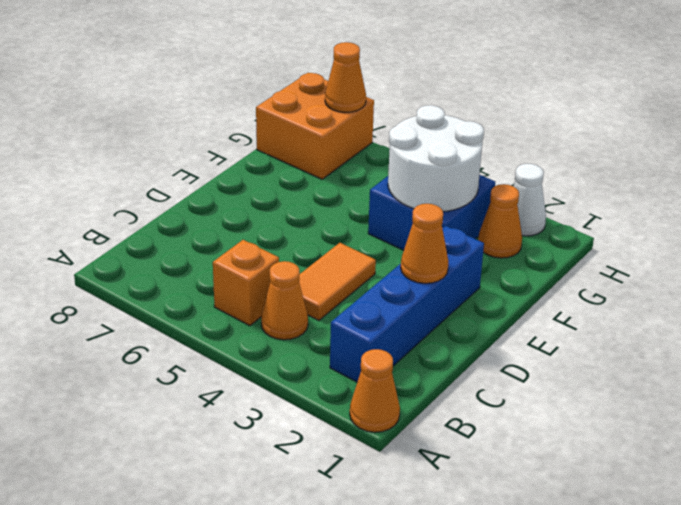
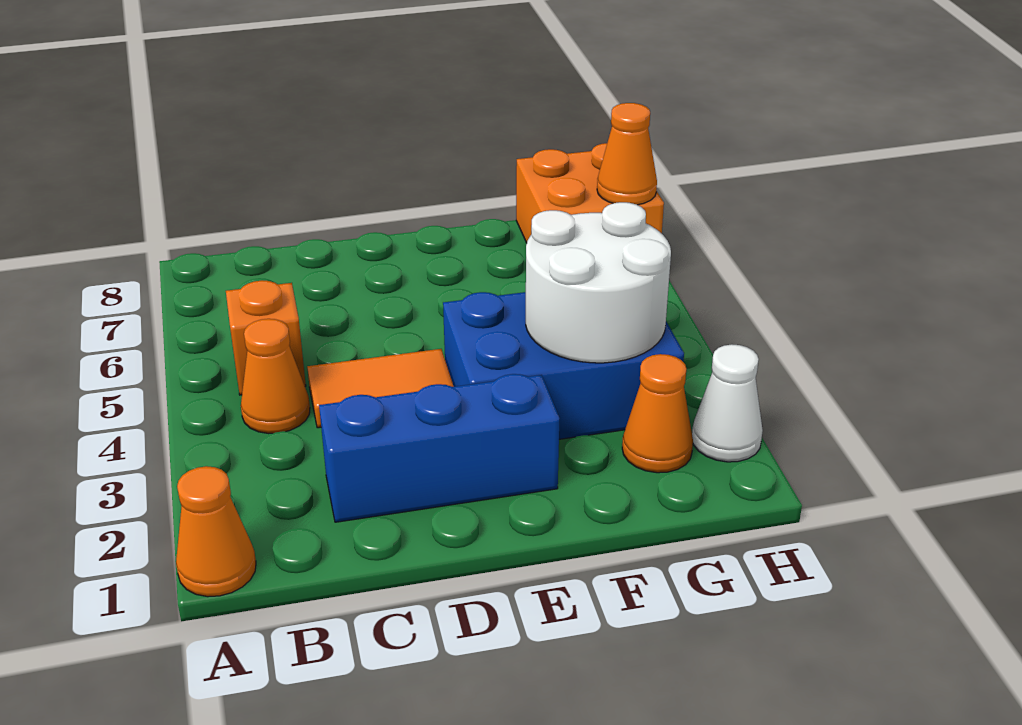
blue brick B2:E2 level 1 -> blue brick C2:E2 level 1
orange cone D2 level 2 -> none
blue brick F3:G4 level 1 -> blue brick E3:G4 level 1

